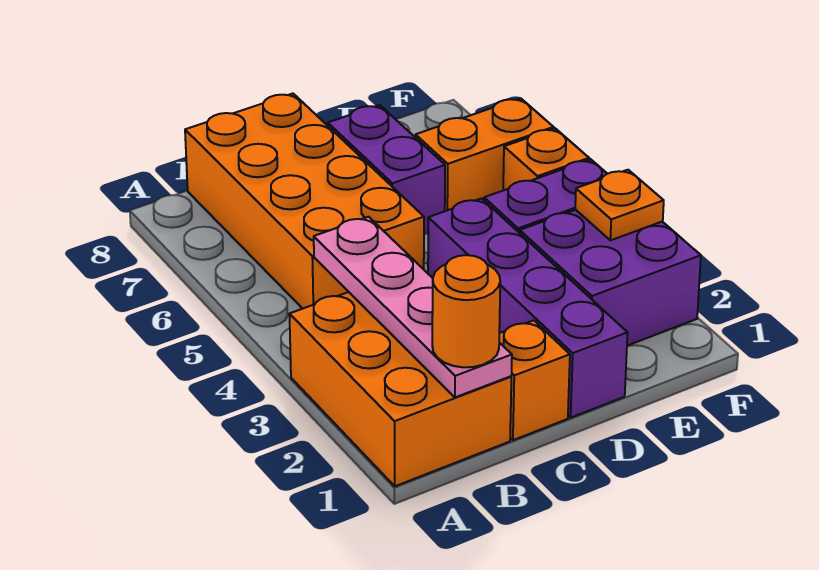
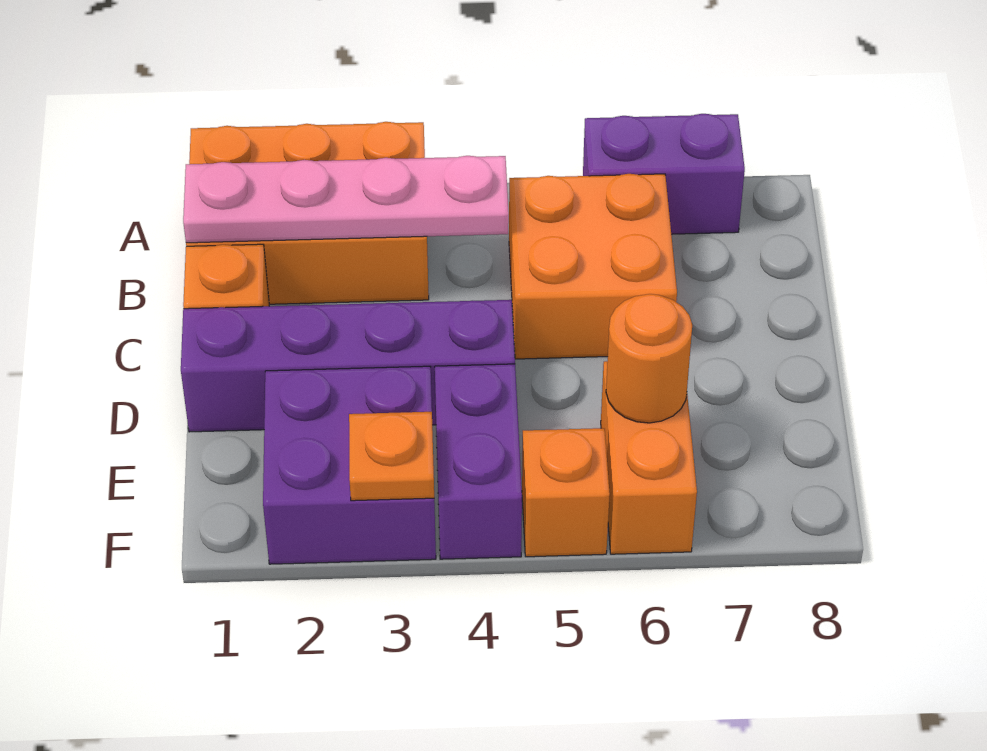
orange round brick B1 level 3 -> orange round brick E6 level 2
orange brick B5:C8 level 1 -> orange brick B5:C6 level 1
purple brick D6:D7 level 1 -> purple brick A6:A7 level 1

